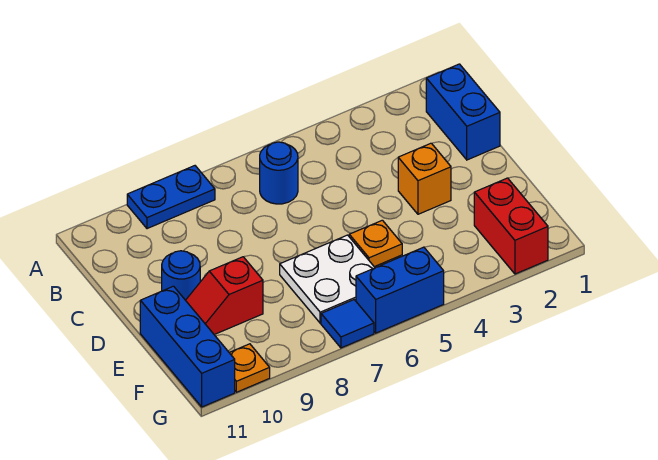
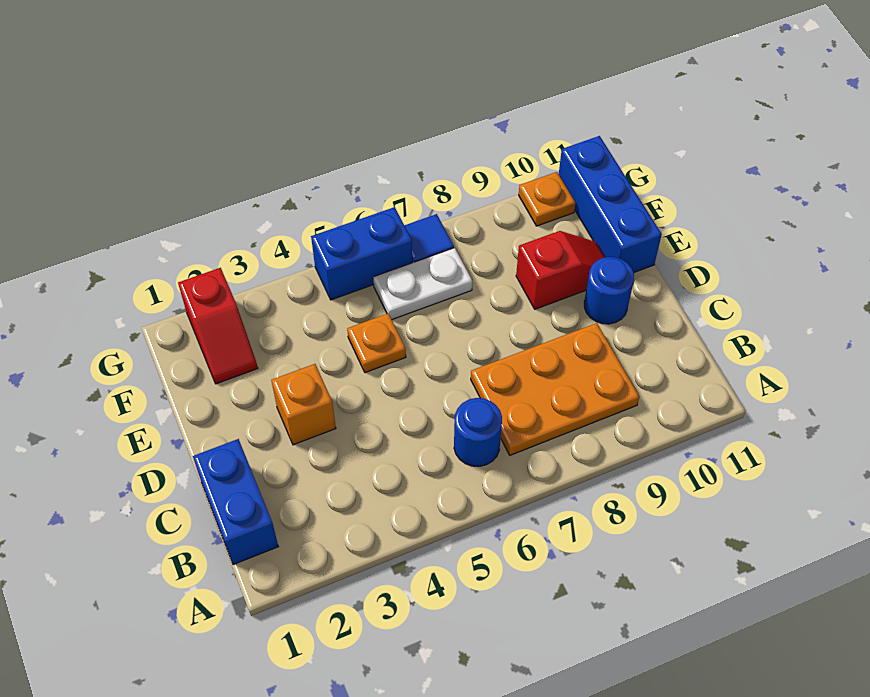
blue plate A8:A9 level 1 -> none
none -> orange plate B7:C9 level 1
white plate E6:F7 level 1 -> white plate F6:F7 level 1
red brick F2:G2 level 1 -> red slope F2:G2 level 1 top G

